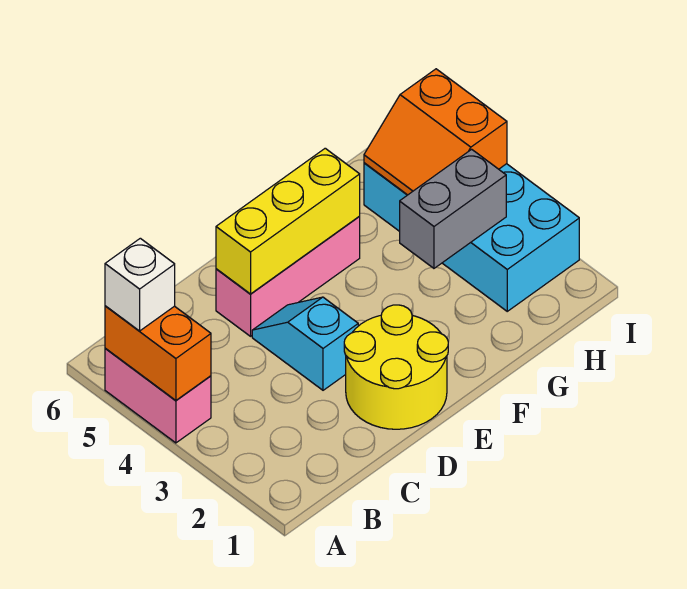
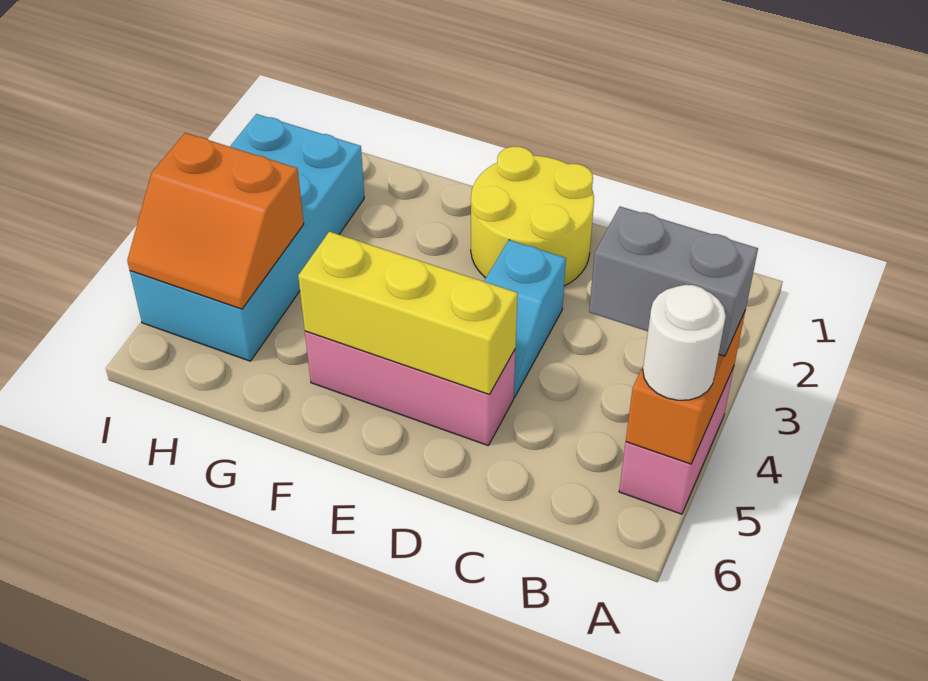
white brick A5 level 3 -> white round brick A5 level 3
grey brick G3:H3 level 2 -> grey brick A4:B4 level 3
orange slope H4:I5 level 2 top I -> orange slope H4:I5 level 2 top 4

